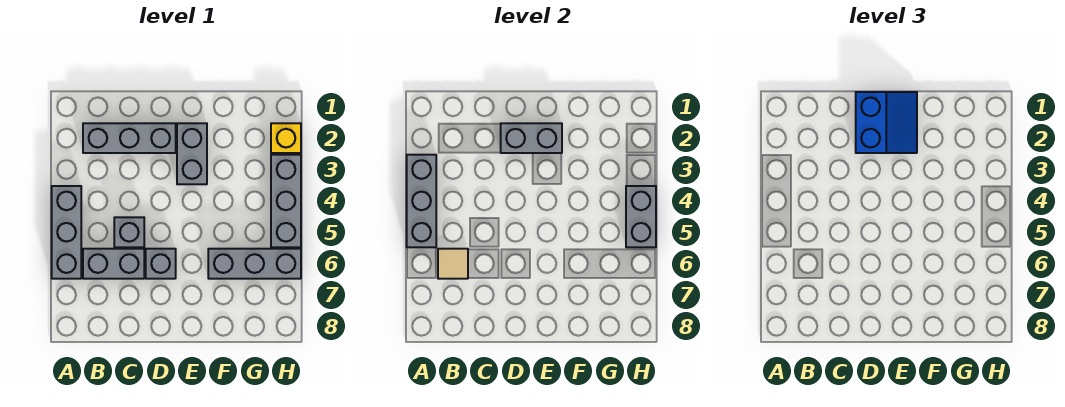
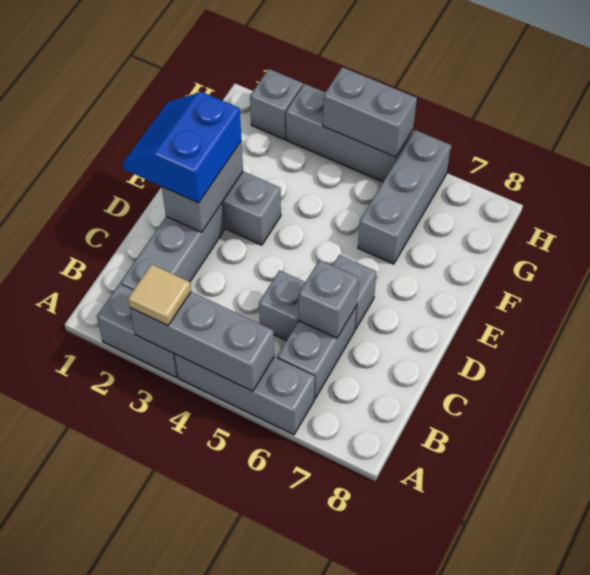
none -> grey brick A2:A3 level 1
tan tile B6 level 2 -> tan tile A3 level 3
none -> grey brick C6 level 2
blue slope D1:E2 level 3 top D -> blue slope D1:E2 level 3 top 2
yellow brick H2 level 1 -> grey brick H2 level 1

